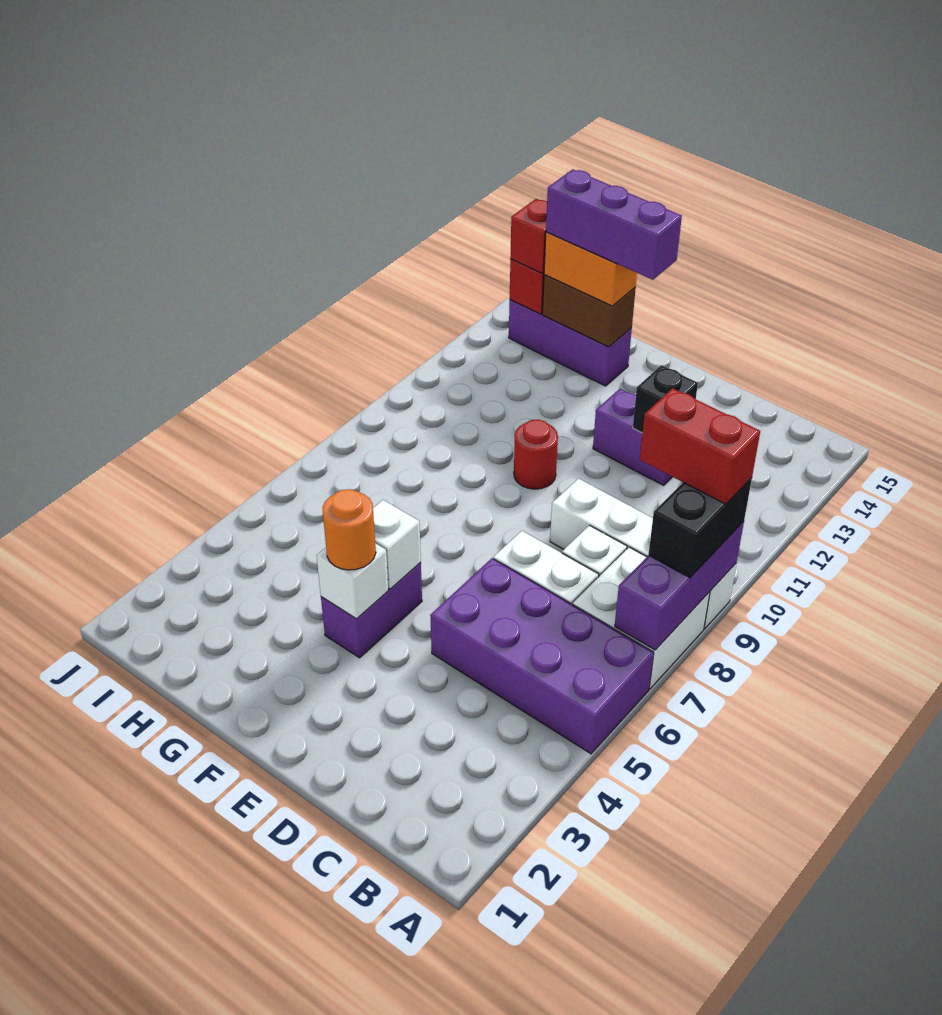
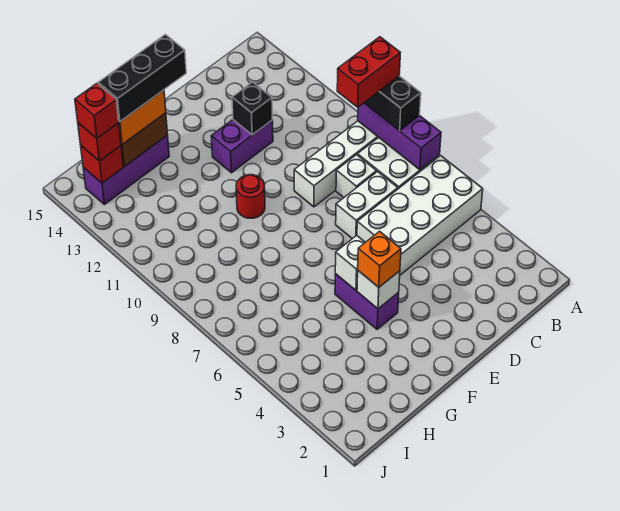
purple brick A5:D6 level 1 -> white brick A5:D6 level 1
orange round brick F4 level 3 -> orange brick F4 level 3
purple brick F14:H14 level 4 -> black brick F14:H14 level 4
none -> red brick I14 level 4

